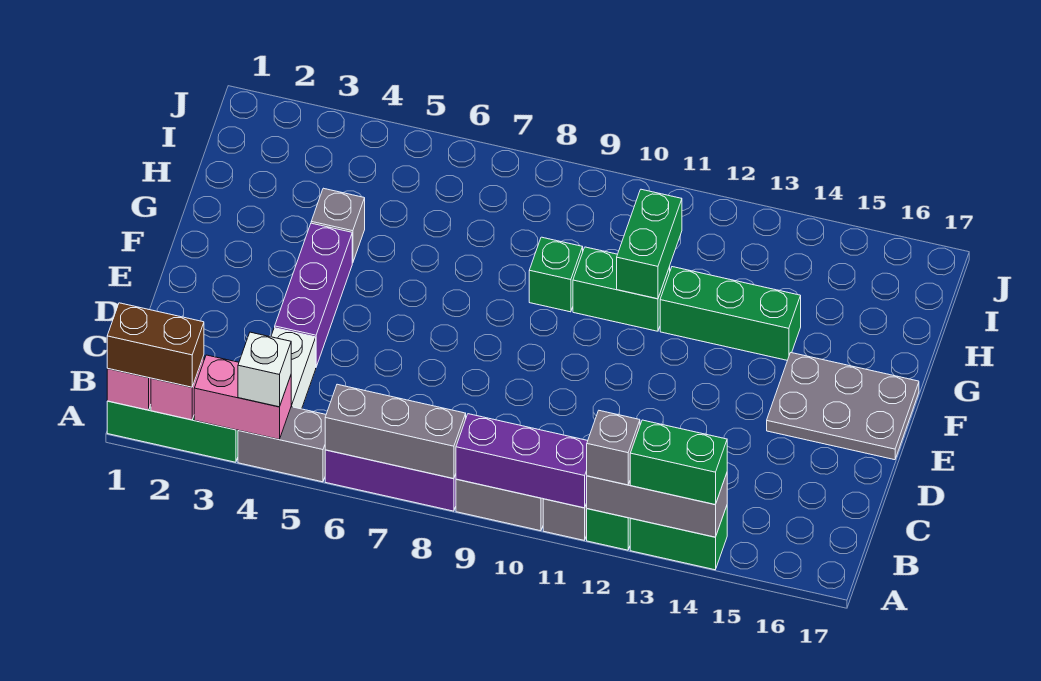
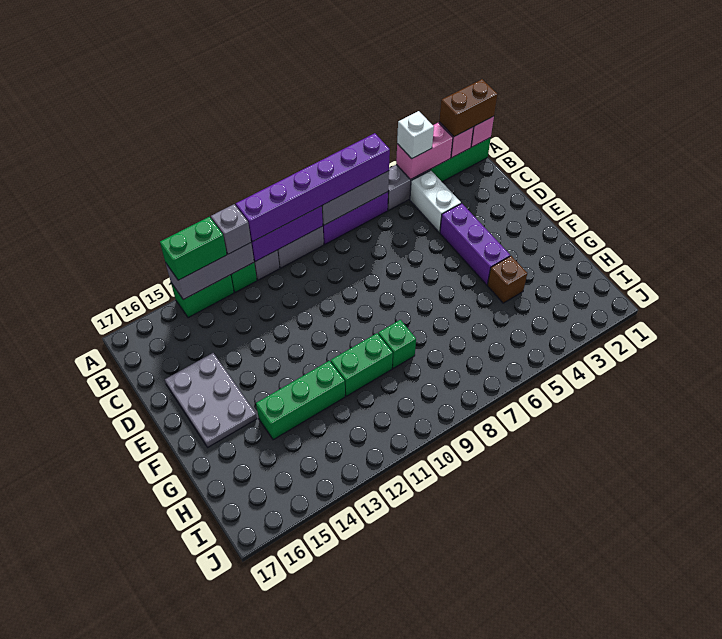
none -> purple brick A6:A11 level 3
grey plate E15:F17 level 1 -> grey plate D15:F16 level 1
grey brick G4 level 1 -> brown brick G4 level 1
green brick G11:H11 level 2 -> none

